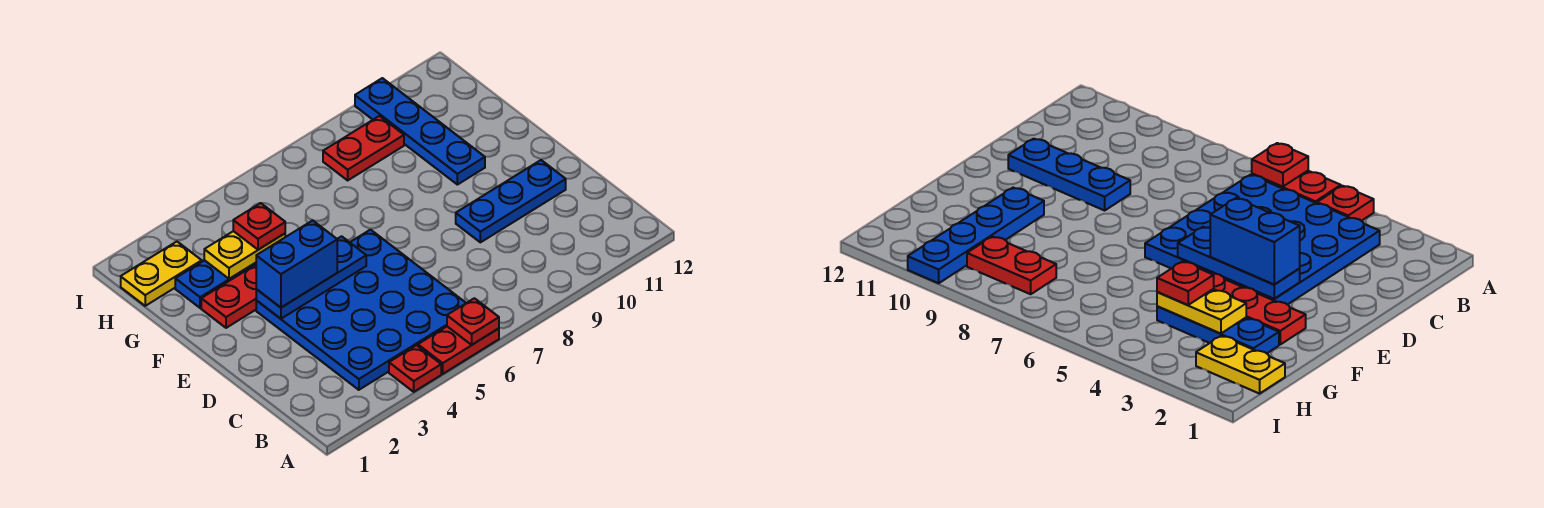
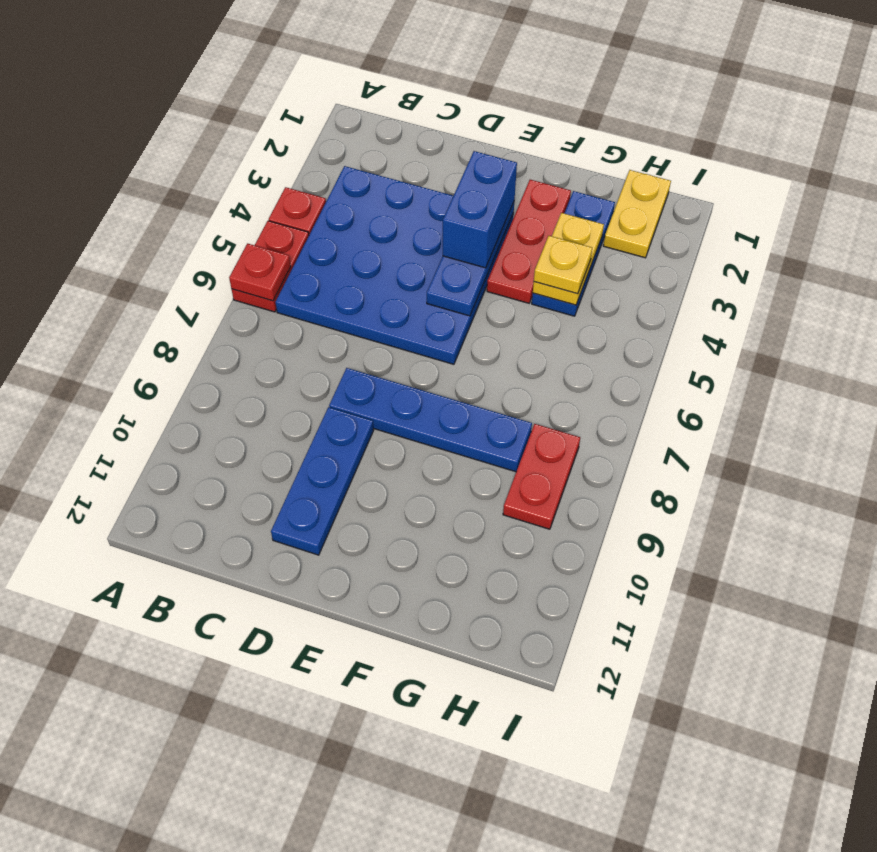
blue plate F10:I10 level 1 -> blue plate D8:G8 level 1
red plate G4 level 3 -> yellow plate G4 level 3

